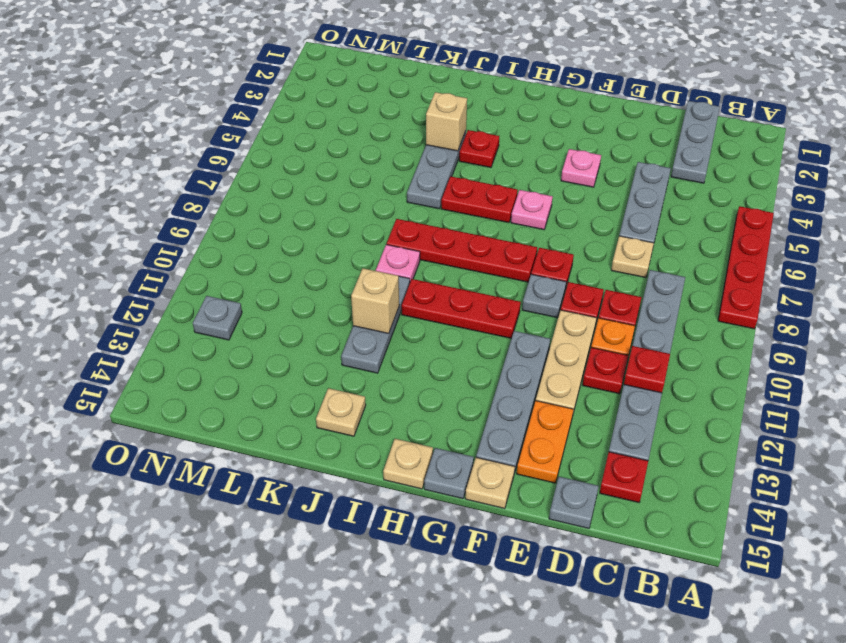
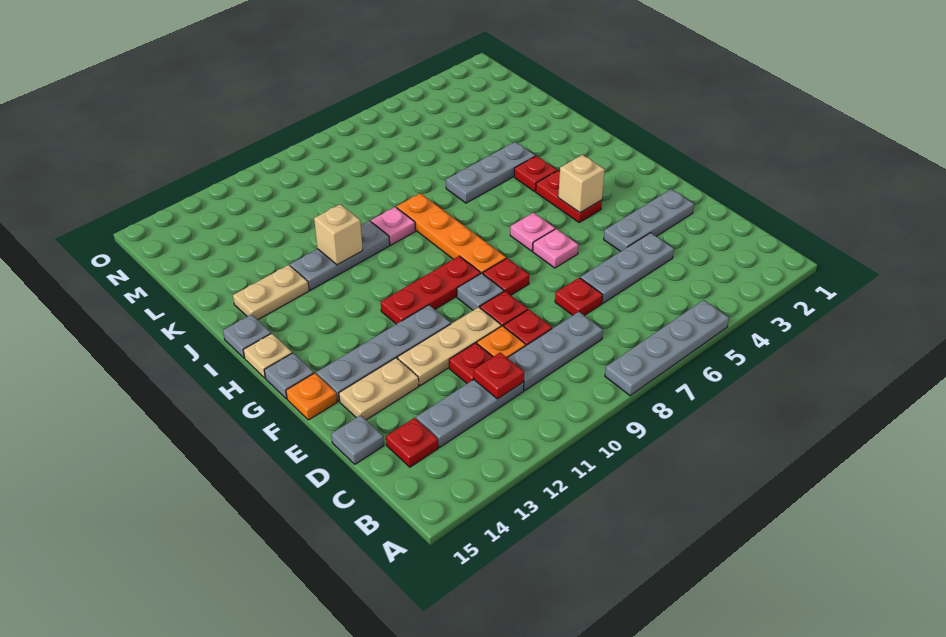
red plate A5:A8 level 1 -> grey plate A5:A8 level 1
grey plate C1:C3 level 1 -> grey plate E2:E4 level 1
tan plate D7 level 1 -> red plate D7 level 1
orange plate E13:E14 level 1 -> tan plate E13:E14 level 1
pink plate F4 level 1 -> pink plate F6 level 1
tan plate F15 level 1 -> orange plate F15 level 1
red plate G8:J8 level 1 -> orange plate G8:J8 level 1
red plate G10:I10 level 1 -> red plate G9:G11 level 1
red plate H6:I6 level 1 -> red plate G4:H4 level 1
tan brick J4 level 2 -> tan brick G4 level 2
tan plate J14 level 1 -> tan plate J13:J14 level 1
grey plate N12 level 1 -> grey plate I15 level 1

